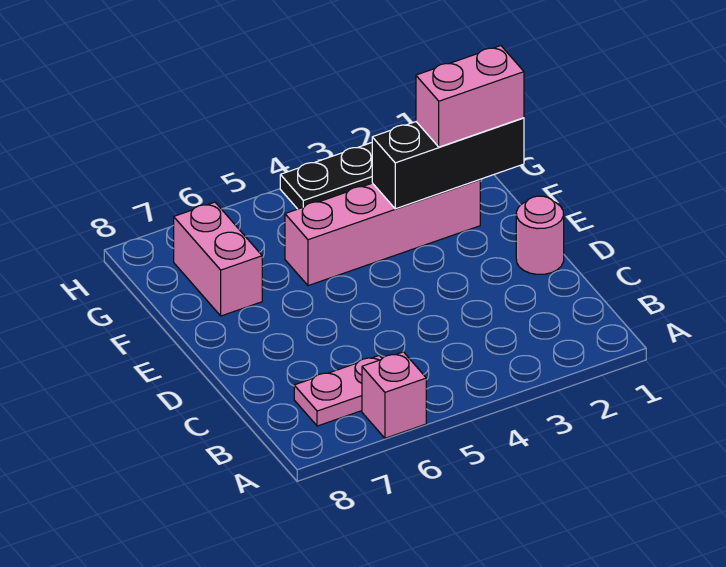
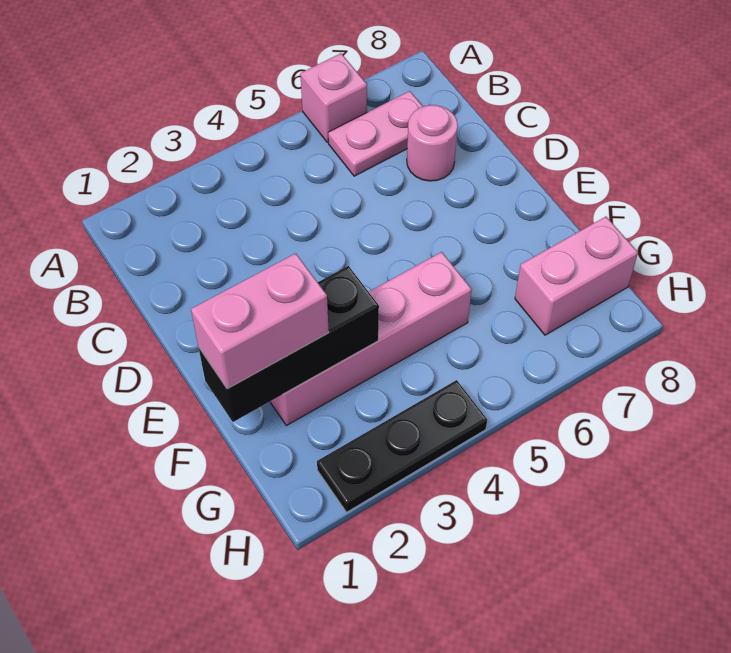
pink round brick D1 level 1 -> pink round brick C7 level 1
pink brick F7:G7 level 1 -> pink brick G7:G8 level 1

